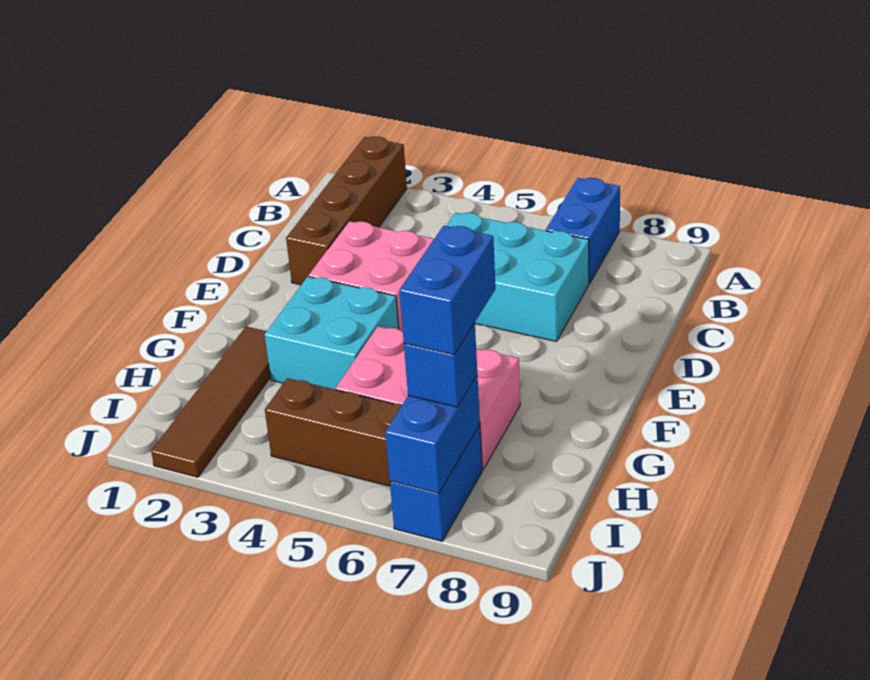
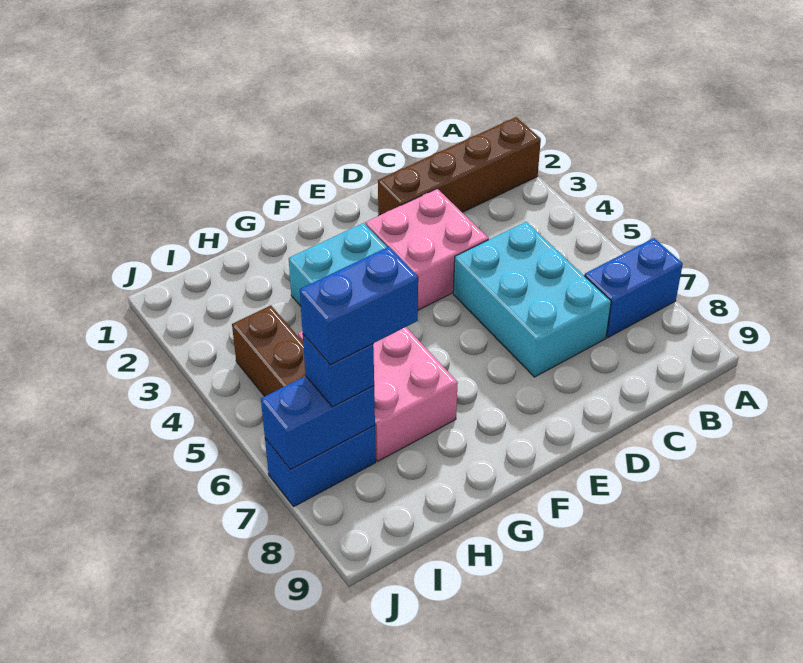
brown tile G2:J2 level 1 -> none

